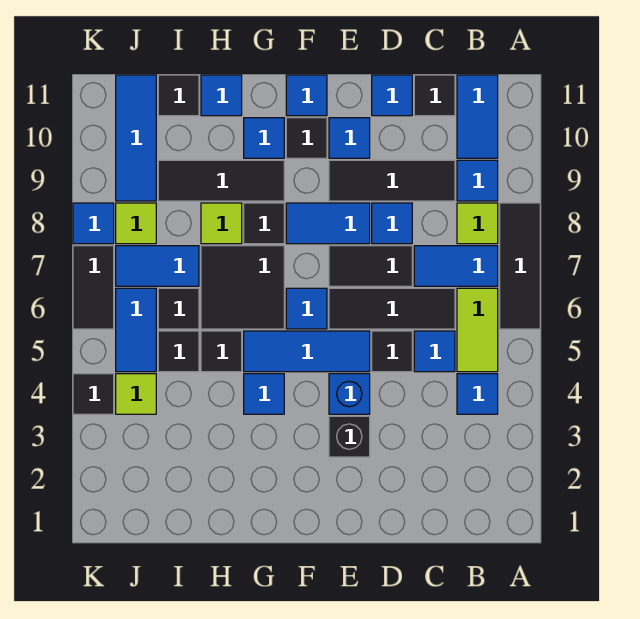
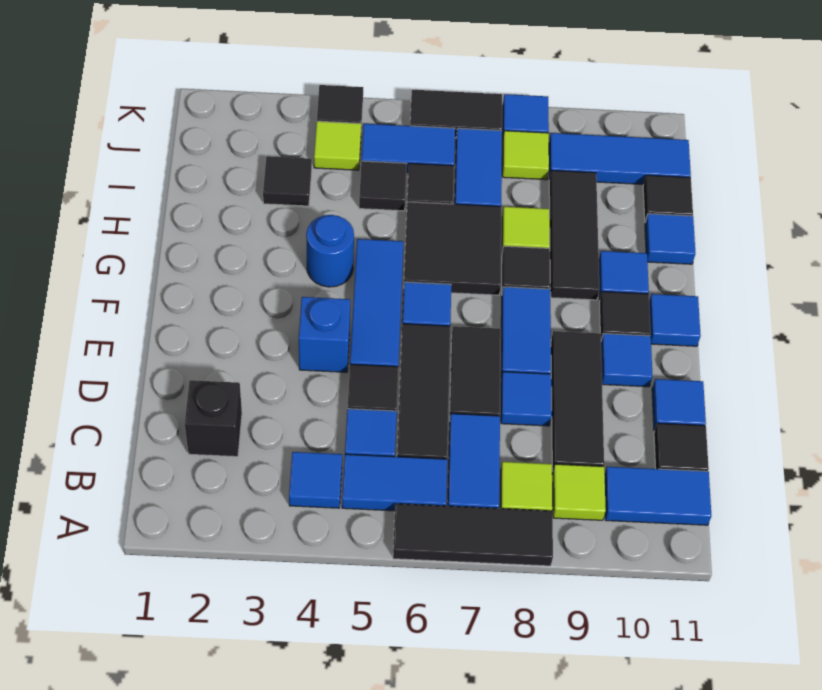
lime tile B5:B6 level 1 -> blue tile B5:B6 level 1
blue tile B9 level 1 -> lime tile B9 level 1
black brick E3 level 1 -> black brick C2 level 1
blue tile G4 level 1 -> blue round brick G4 level 1
black tile H5 level 1 -> black tile I3 level 1

